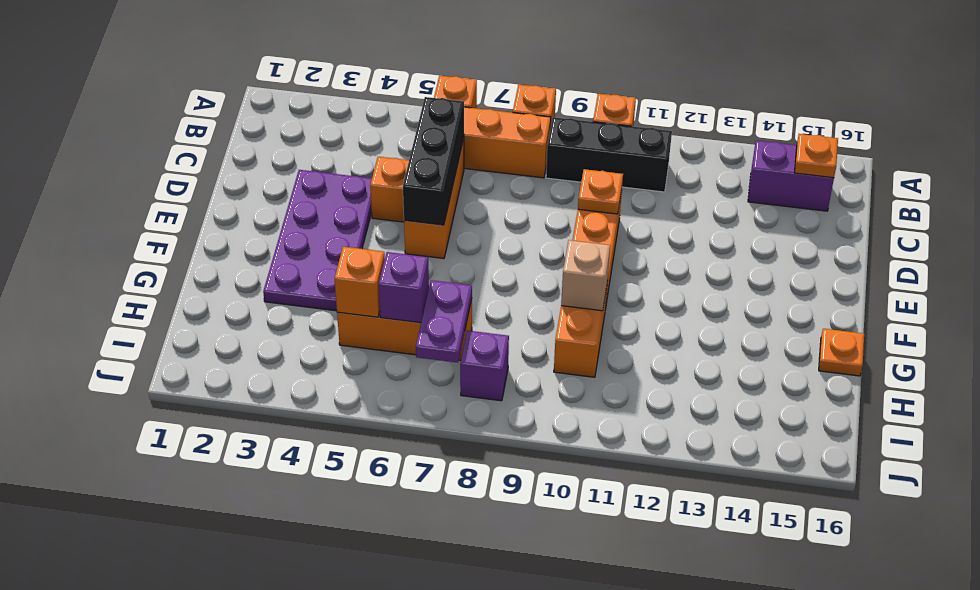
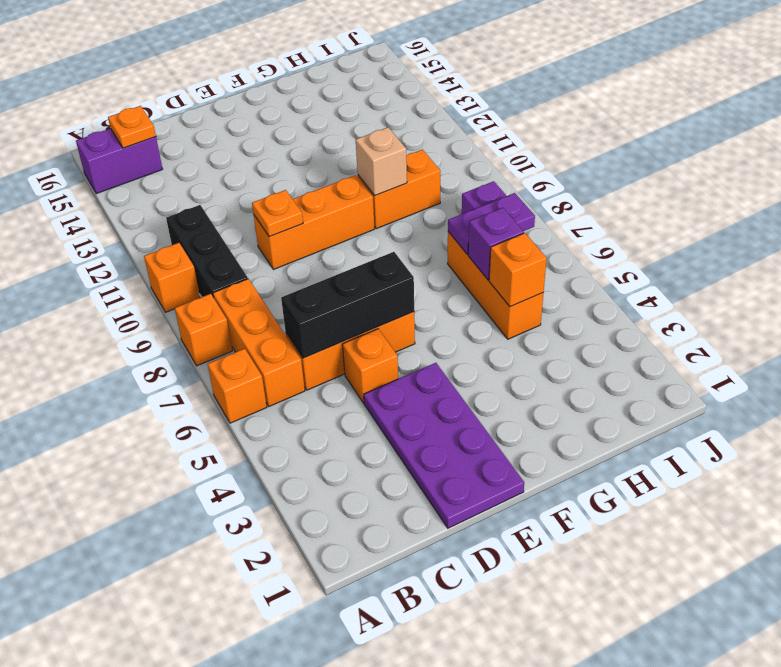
purple brick B14:B15 level 1 -> purple brick A15:B15 level 1
purple plate D3:G4 level 1 -> purple plate D1:E4 level 1
orange plate G16 level 1 -> none

